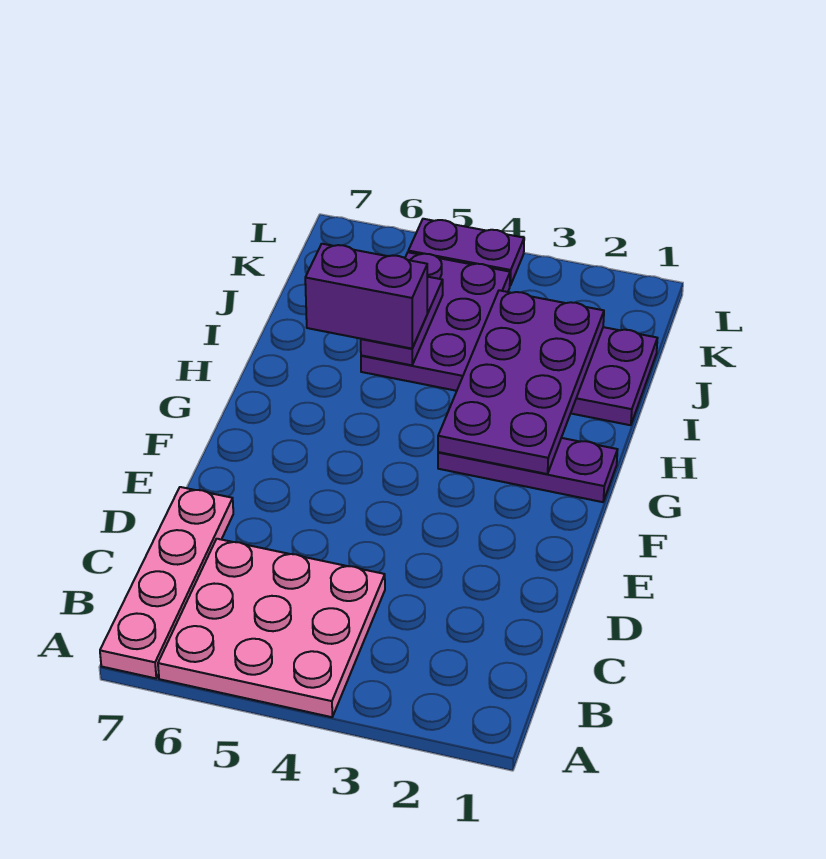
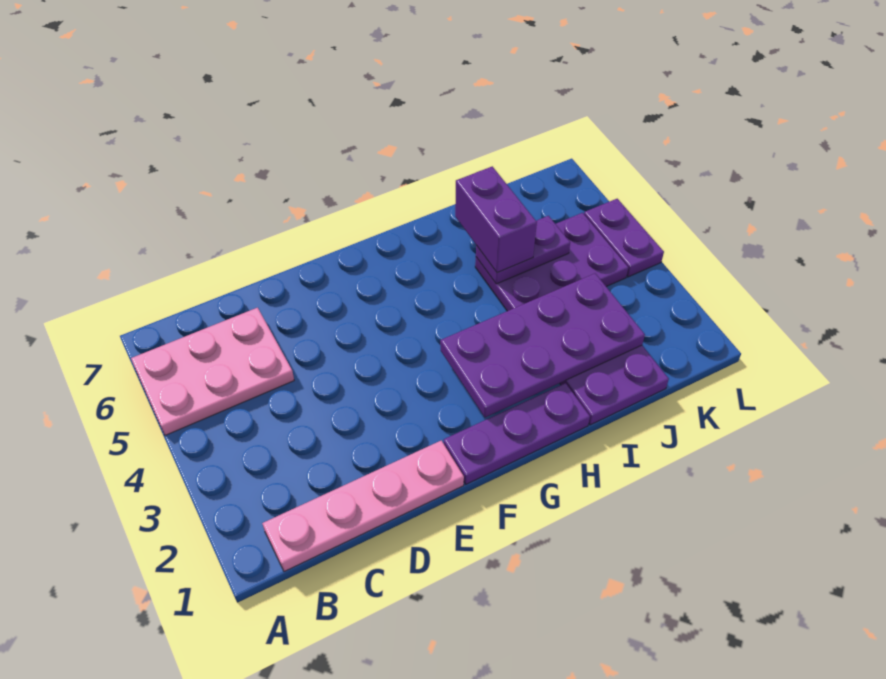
pink plate A4:C6 level 1 -> pink plate A5:C6 level 1
pink plate A7:D7 level 1 -> pink plate B1:E1 level 1
purple plate G1:G3 level 1 -> purple plate F1:H1 level 1

